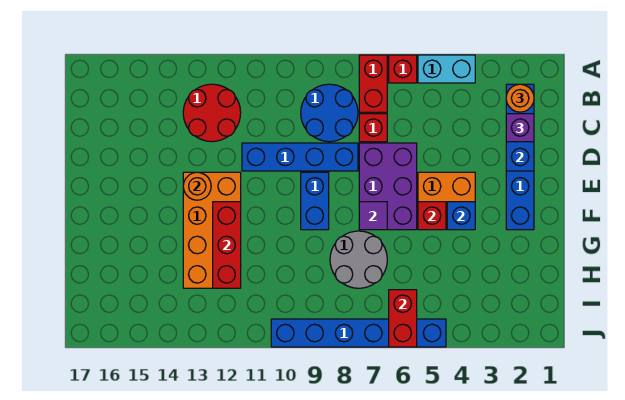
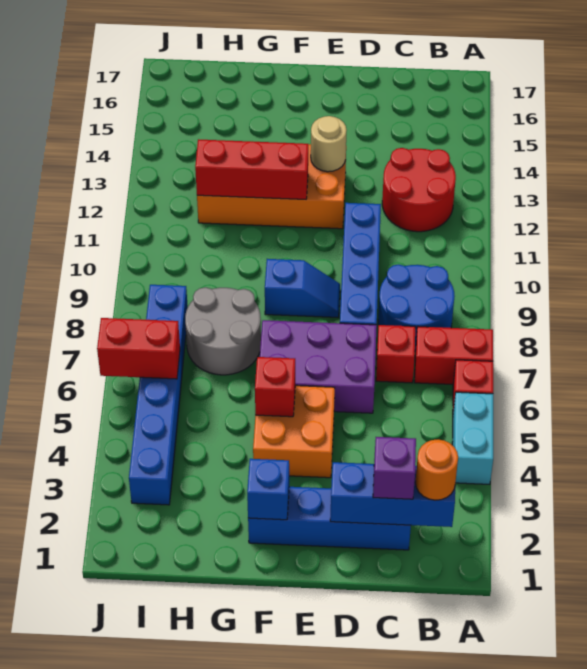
blue brick E9:F9 level 1 -> blue slope E9:F9 level 1 top F
orange round brick E13 level 2 -> tan round brick E13 level 2
blue brick F4 level 2 -> blue brick F2 level 2
purple tile F7 level 2 -> none
blue brick J5:J10 level 1 -> blue brick I3:I8 level 1

